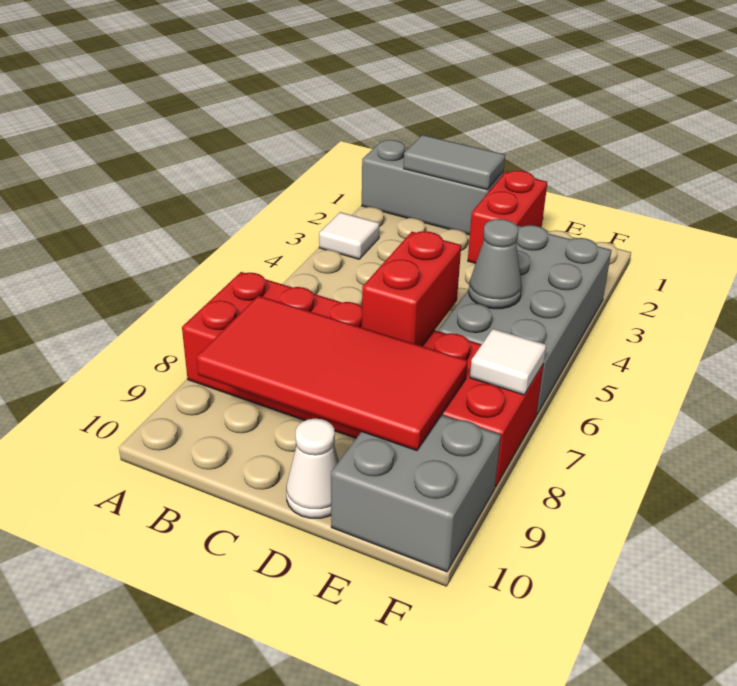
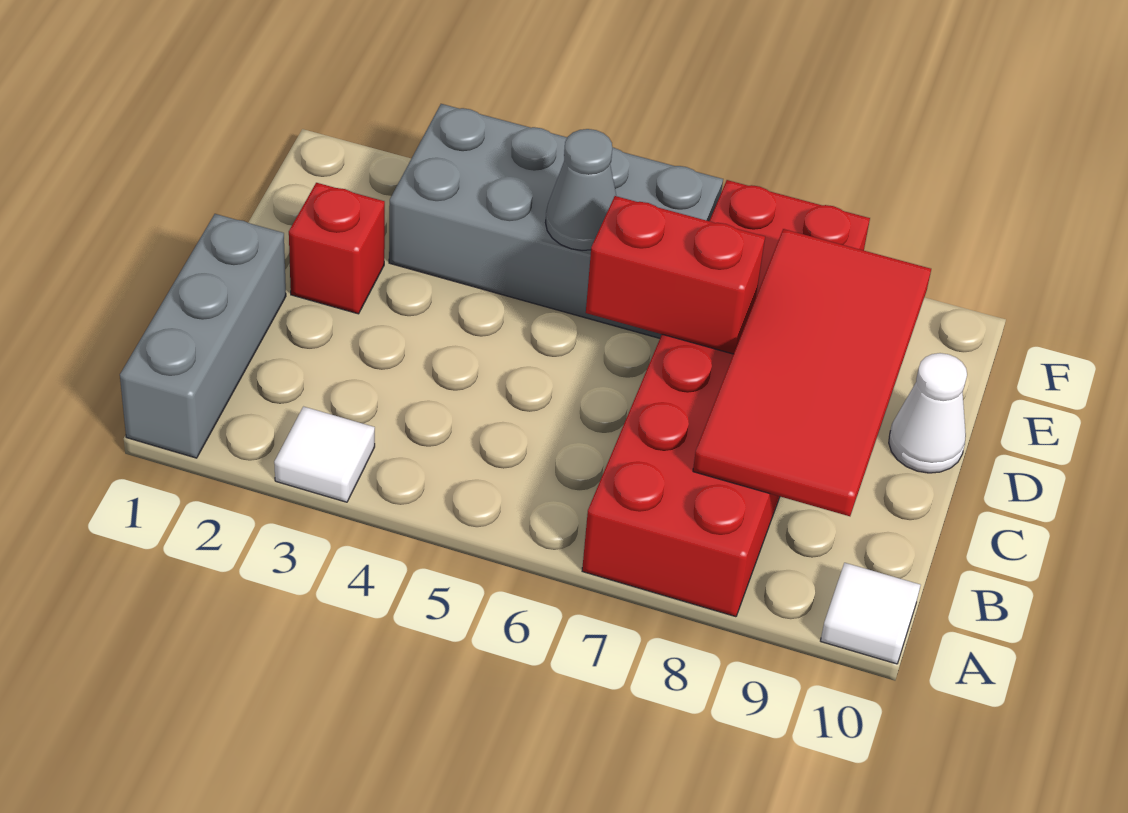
grey tile B1:C1 level 2 -> none
red brick D1:D2 level 1 -> red brick D2 level 1
grey brick E9:F10 level 1 -> none
white tile F7 level 2 -> white tile A10 level 1

